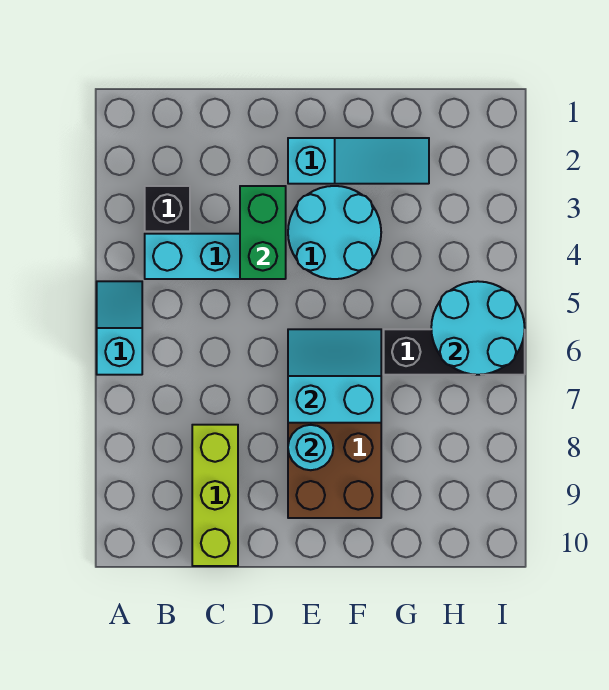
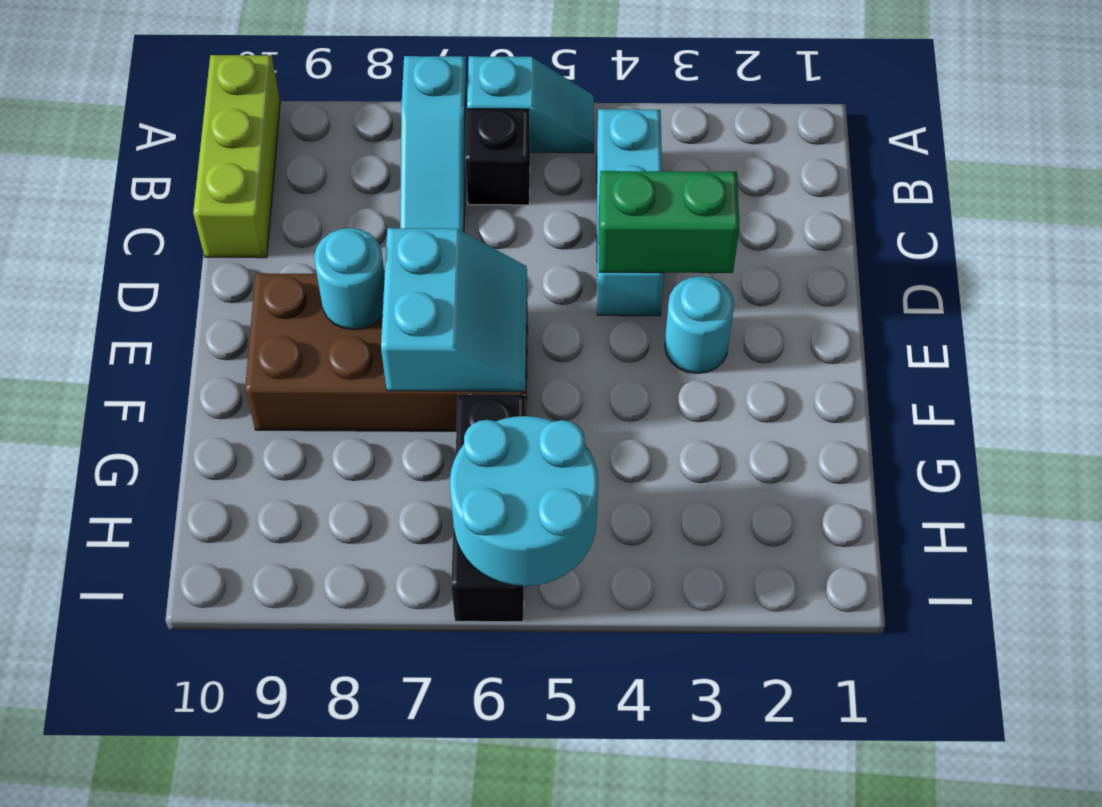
black brick B3 level 1 -> black brick B6 level 1
lime brick C8:C10 level 1 -> lime brick A10:C10 level 1
cyan slope E2:G2 level 1 top E -> cyan slope A7:C7 level 1 top A
cyan round brick E3:F4 level 1 -> cyan round brick E3 level 1

